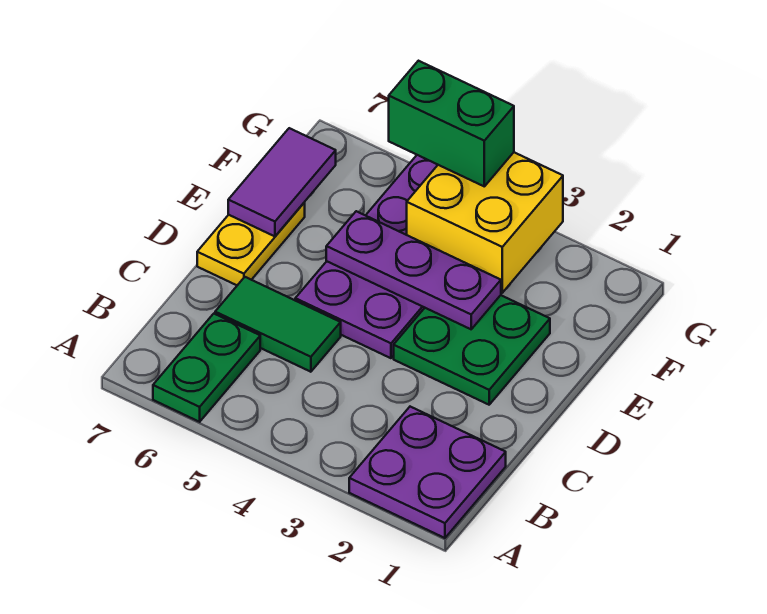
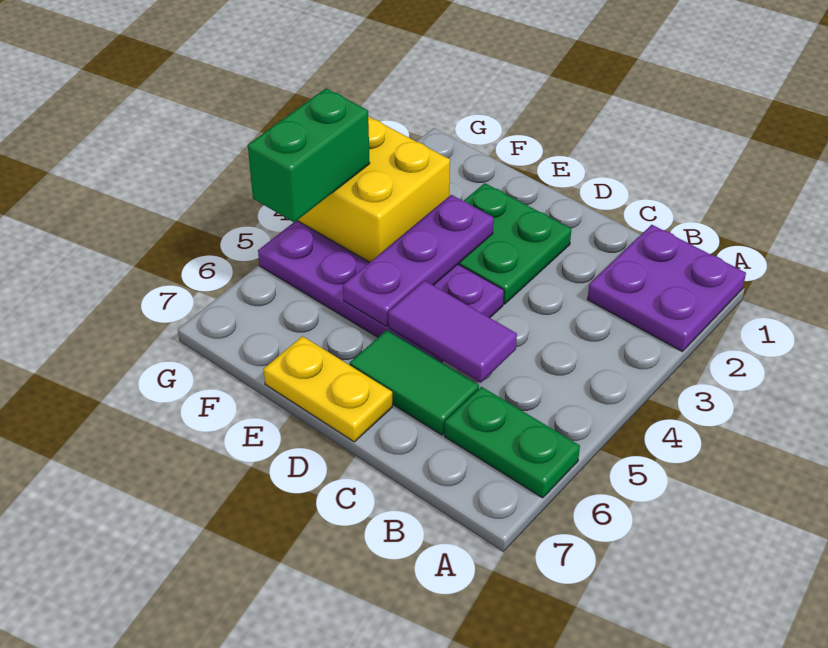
green tile C5:C6 level 1 -> green tile C6:D6 level 1
purple tile E7:F7 level 2 -> purple tile C5:D5 level 2

